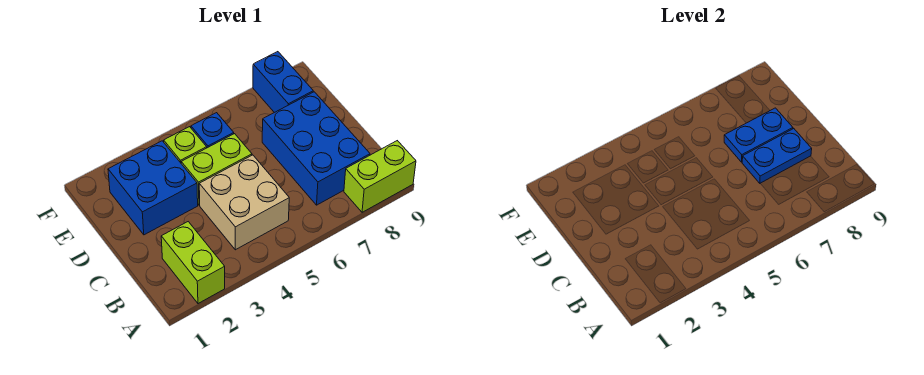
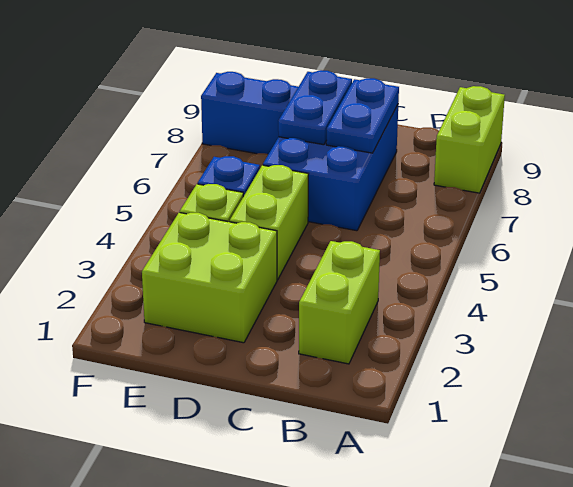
lime brick A2:B2 level 1 -> lime brick B2:B3 level 1
tan brick B4:C5 level 1 -> none
blue brick B7:D8 level 1 -> blue brick C6:D8 level 1
blue brick D2:E3 level 1 -> lime brick D2:E3 level 1

